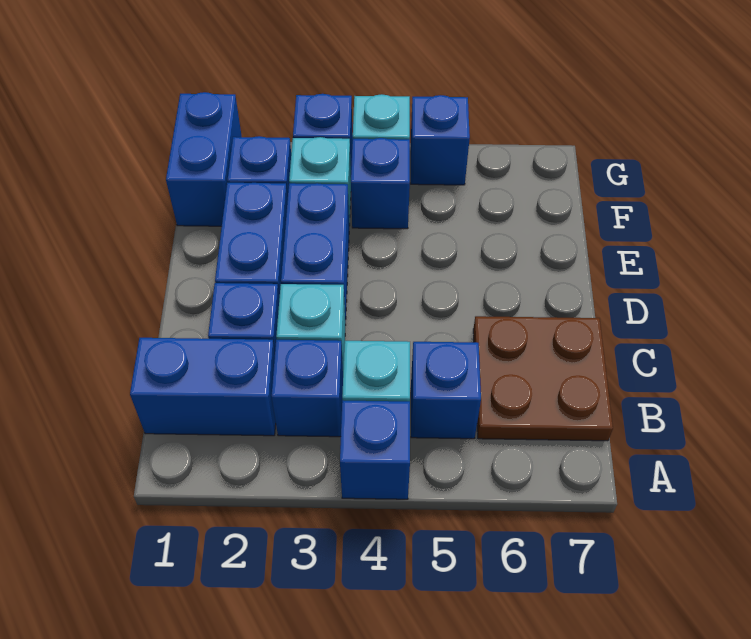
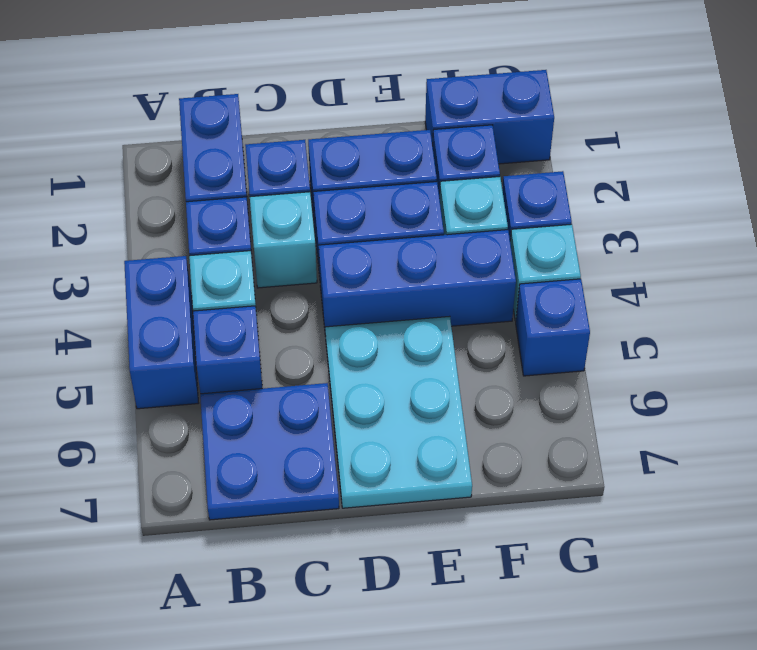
blue brick A4 level 1 -> blue brick A4:A5 level 1
brown plate B6:C7 level 1 -> blue plate B6:C7 level 1
none -> cyan plate D5:E7 level 1
blue brick F4 level 1 -> blue brick D4:F4 level 1

